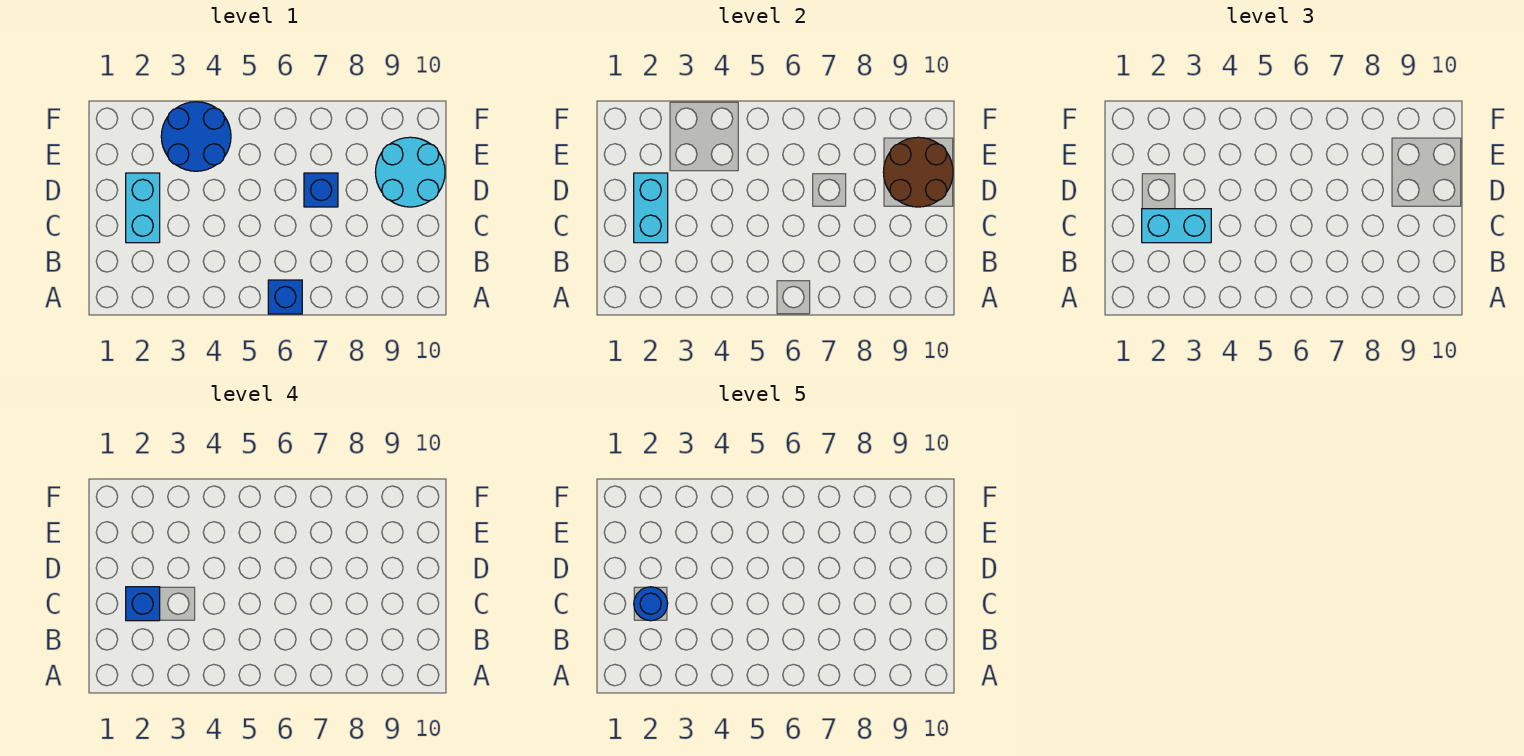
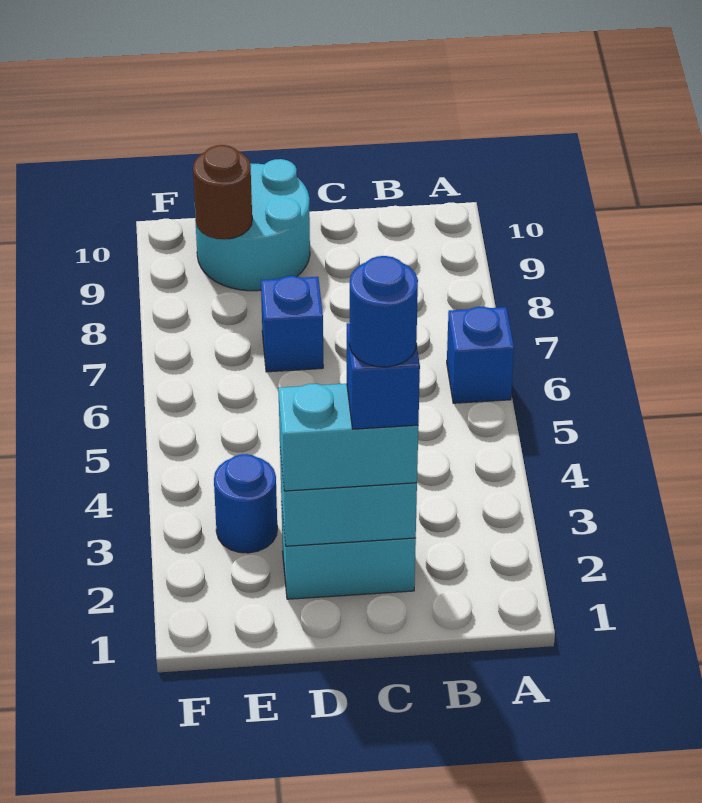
cyan brick C2:C3 level 3 -> cyan brick C2:D2 level 3
brown round brick D9:E10 level 2 -> brown round brick E9 level 2
blue round brick E3:F4 level 1 -> blue round brick E3 level 1

